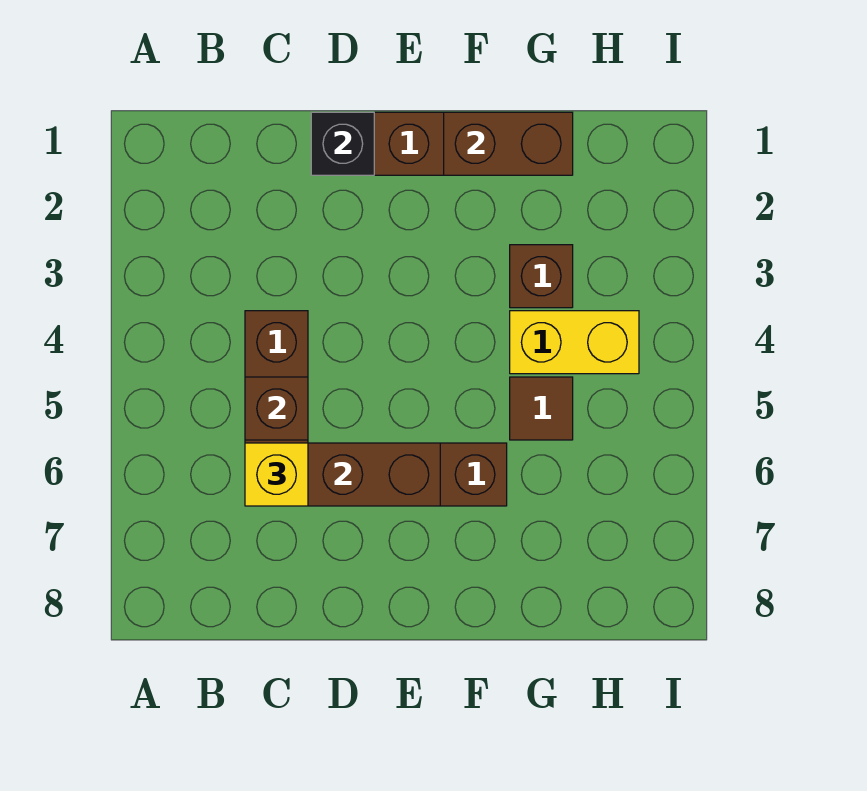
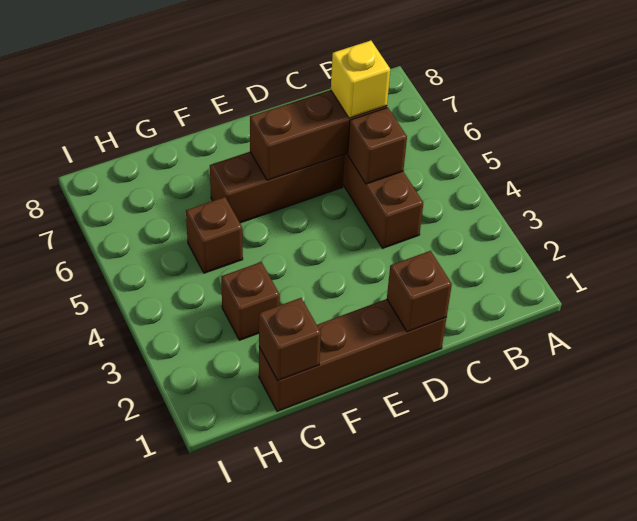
black brick D1 level 2 -> brown brick D1 level 2
brown brick F1:G1 level 2 -> brown brick G1 level 2
yellow brick G4:H4 level 1 -> none
brown tile G5 level 1 -> brown brick G5 level 1

